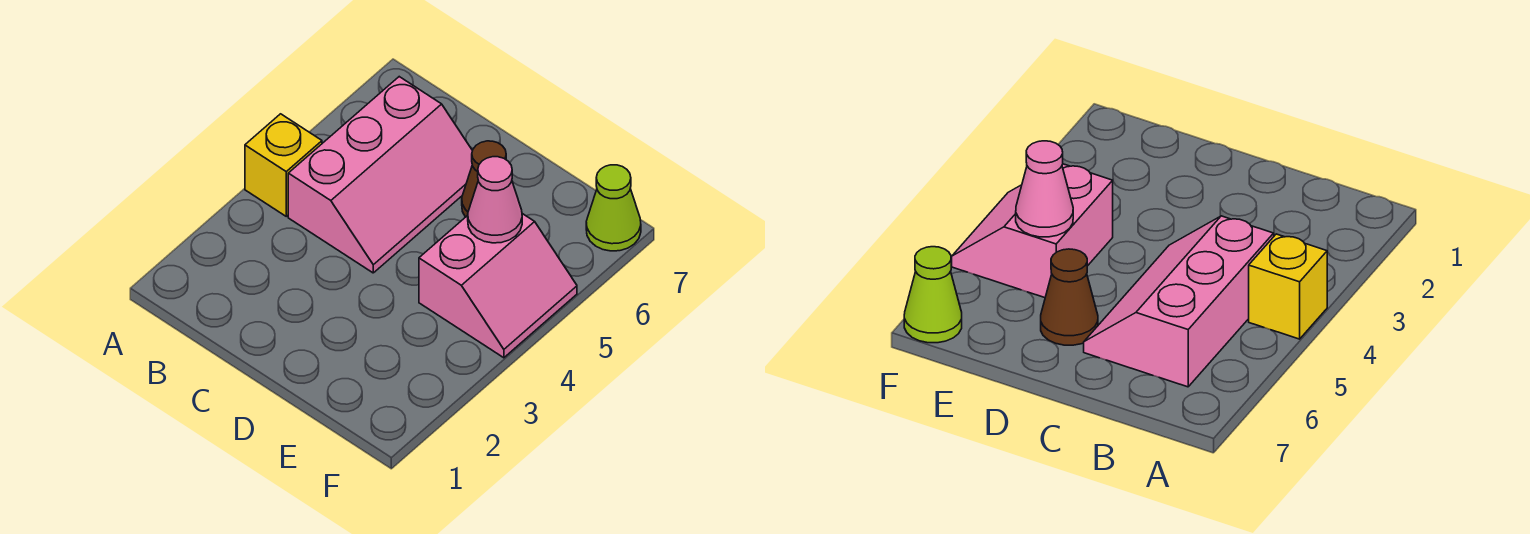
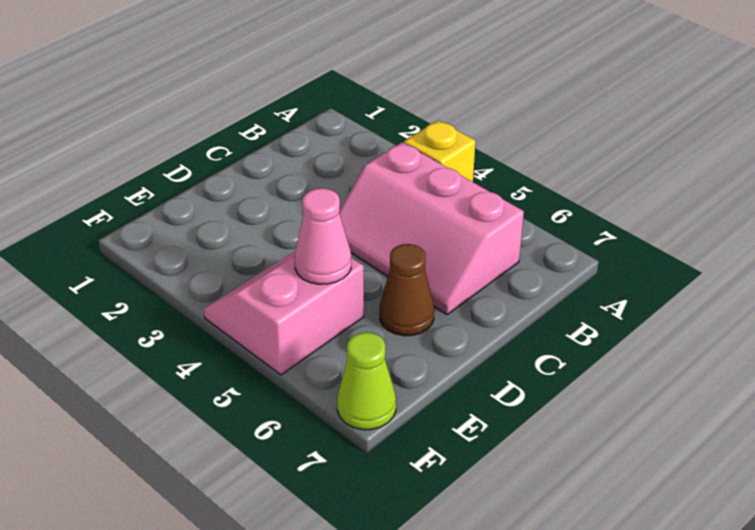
pink slope E4:F5 level 1 top E -> pink slope E4:F5 level 1 top 5

